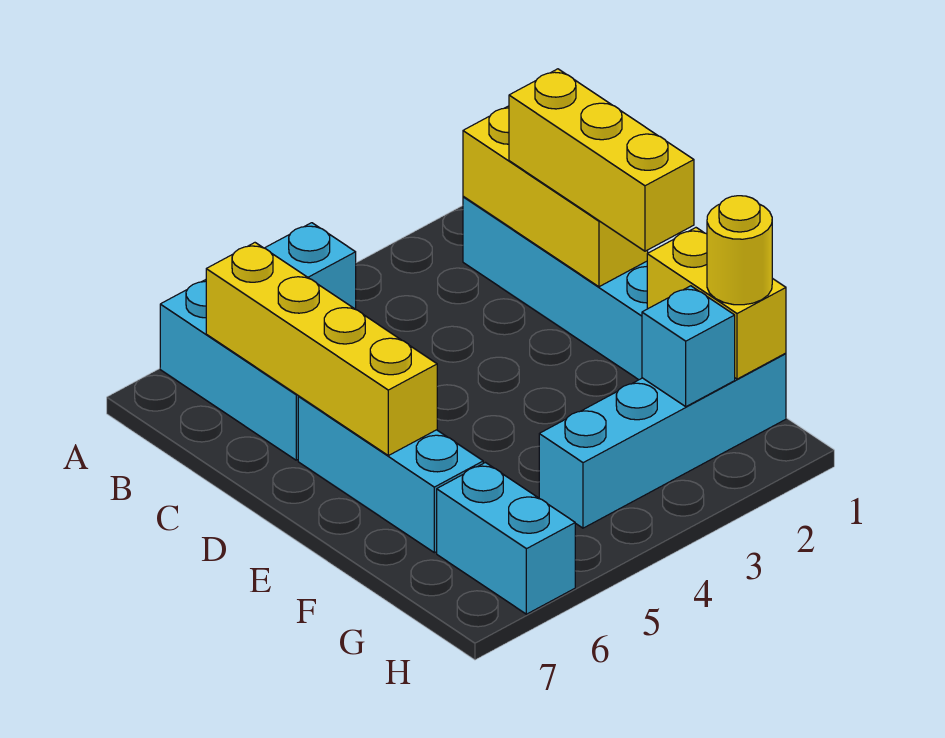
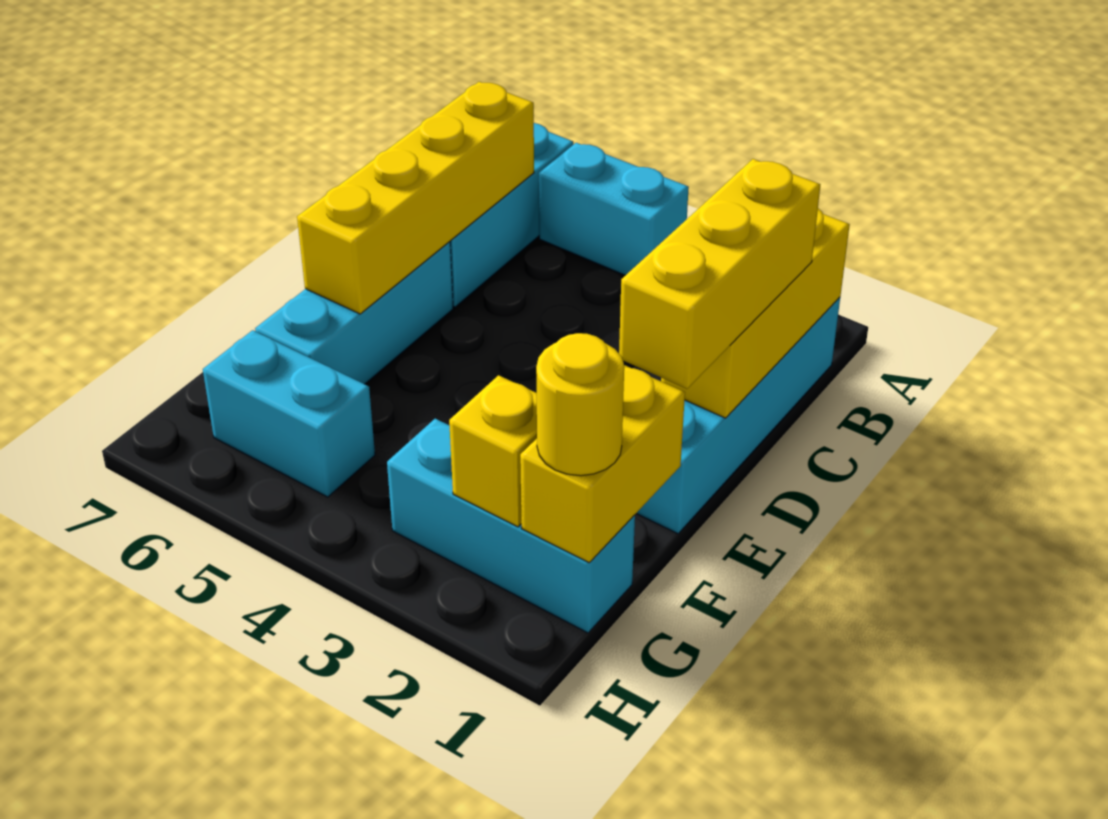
cyan brick G1:G4 level 1 -> cyan brick G1:G3 level 1
cyan brick G2 level 2 -> yellow brick G2 level 2
cyan brick G6:H6 level 1 -> cyan brick G5:G6 level 1

